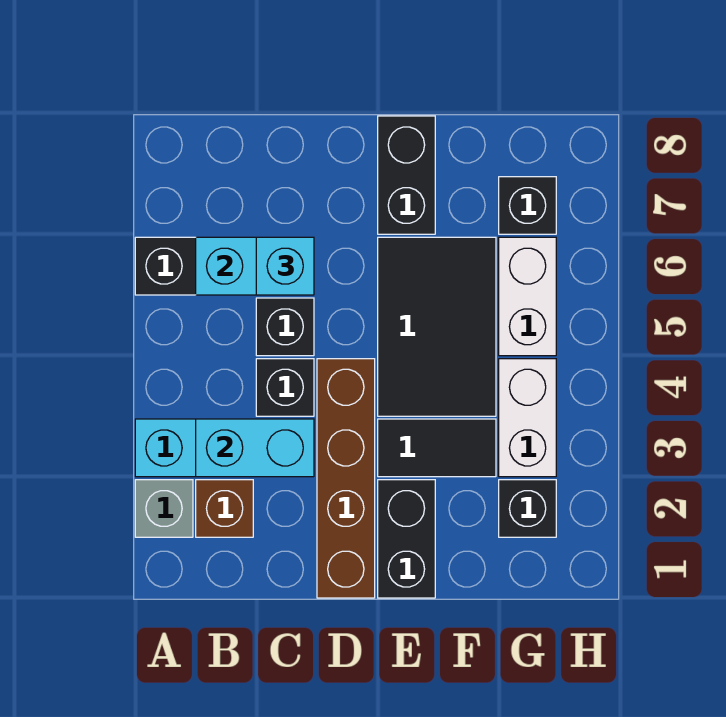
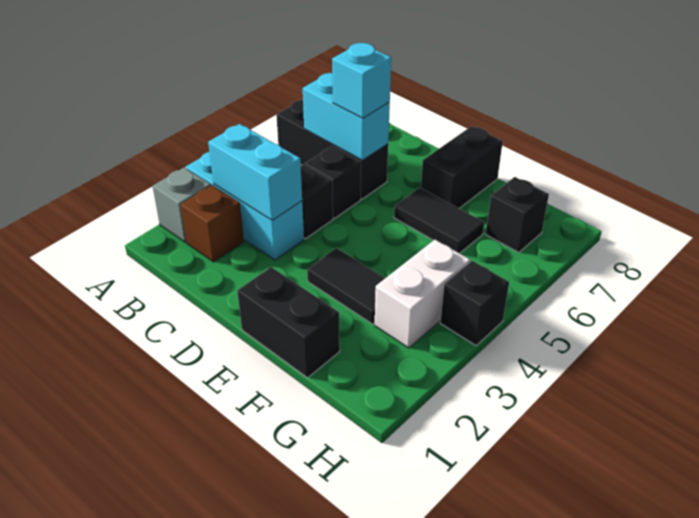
brown brick D1:D4 level 1 -> none
black brick E1:E2 level 1 -> black brick E1:F1 level 1
black tile E4:F6 level 1 -> black tile E6:F6 level 1
black brick G2 level 1 -> black brick H4 level 1
white brick G5:G6 level 1 -> none

